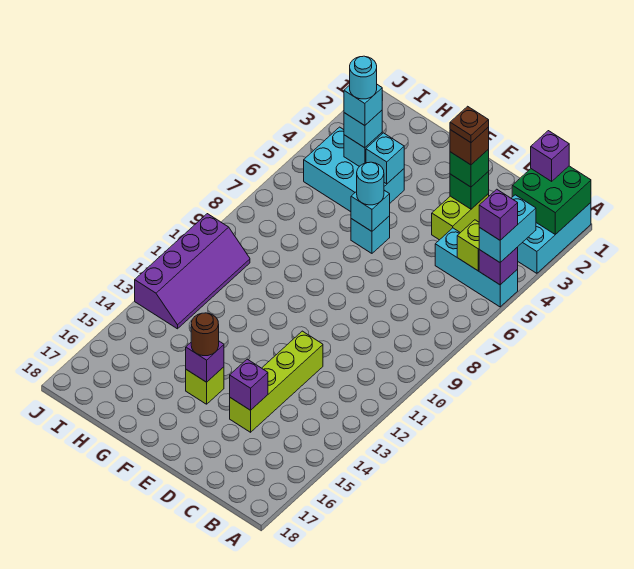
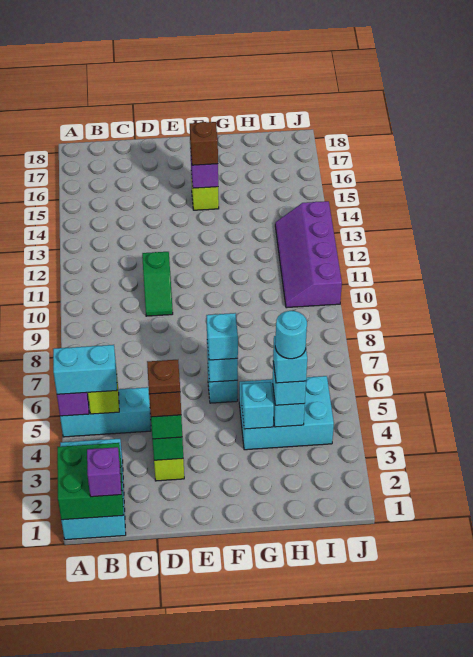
cyan brick A4:A5 level 3 -> cyan brick A5:B5 level 3
purple brick A5 level 4 -> none
none -> green slope D10:D11 level 1 top 11
lime brick D12:D15 level 1 -> none
purple brick D15 level 2 -> none
cyan round brick F6 level 3 -> cyan brick F6 level 3
brown round brick F15 level 3 -> brown brick F15 level 3

